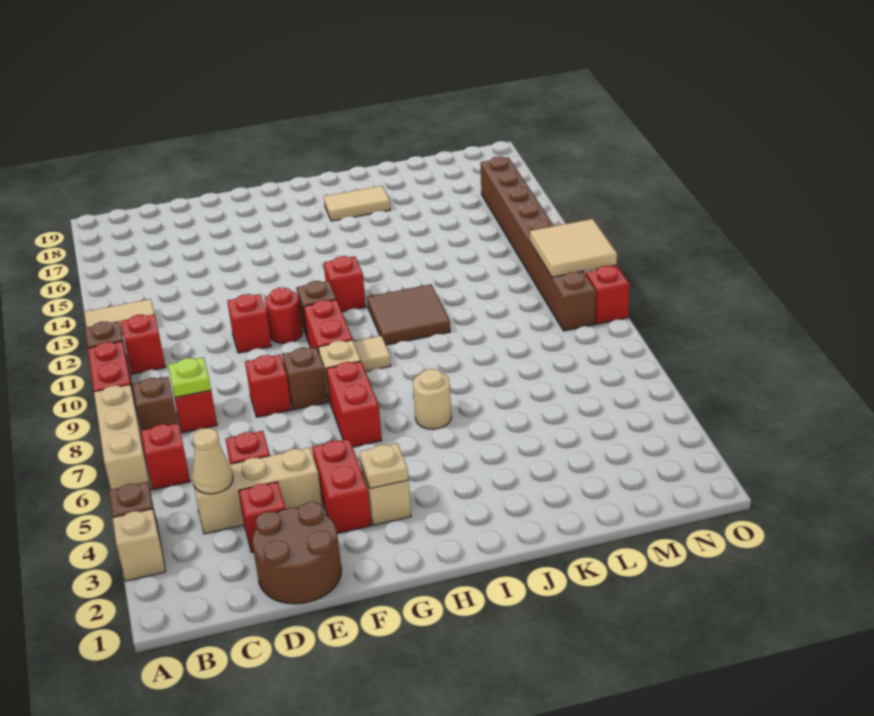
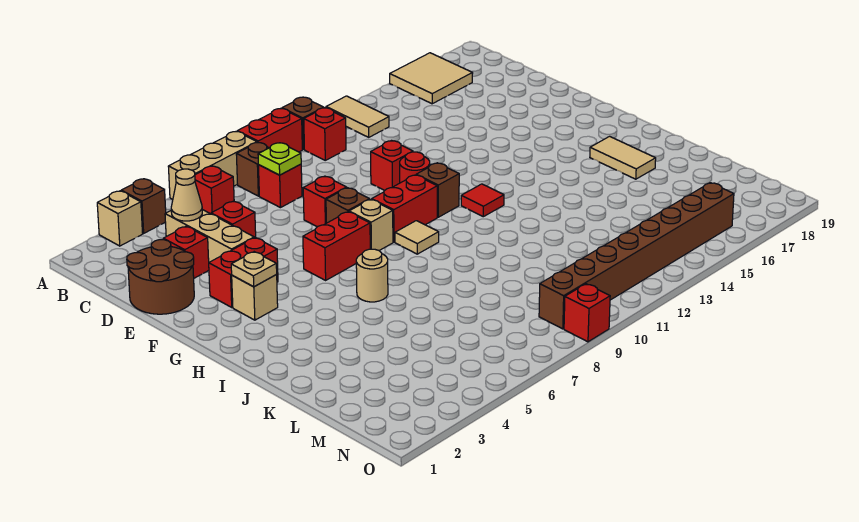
red brick H12 level 1 -> red tile H12 level 1
brown tile I10:J11 level 1 -> none
tan tile N10:O11 level 2 -> tan tile A16:B17 level 1

